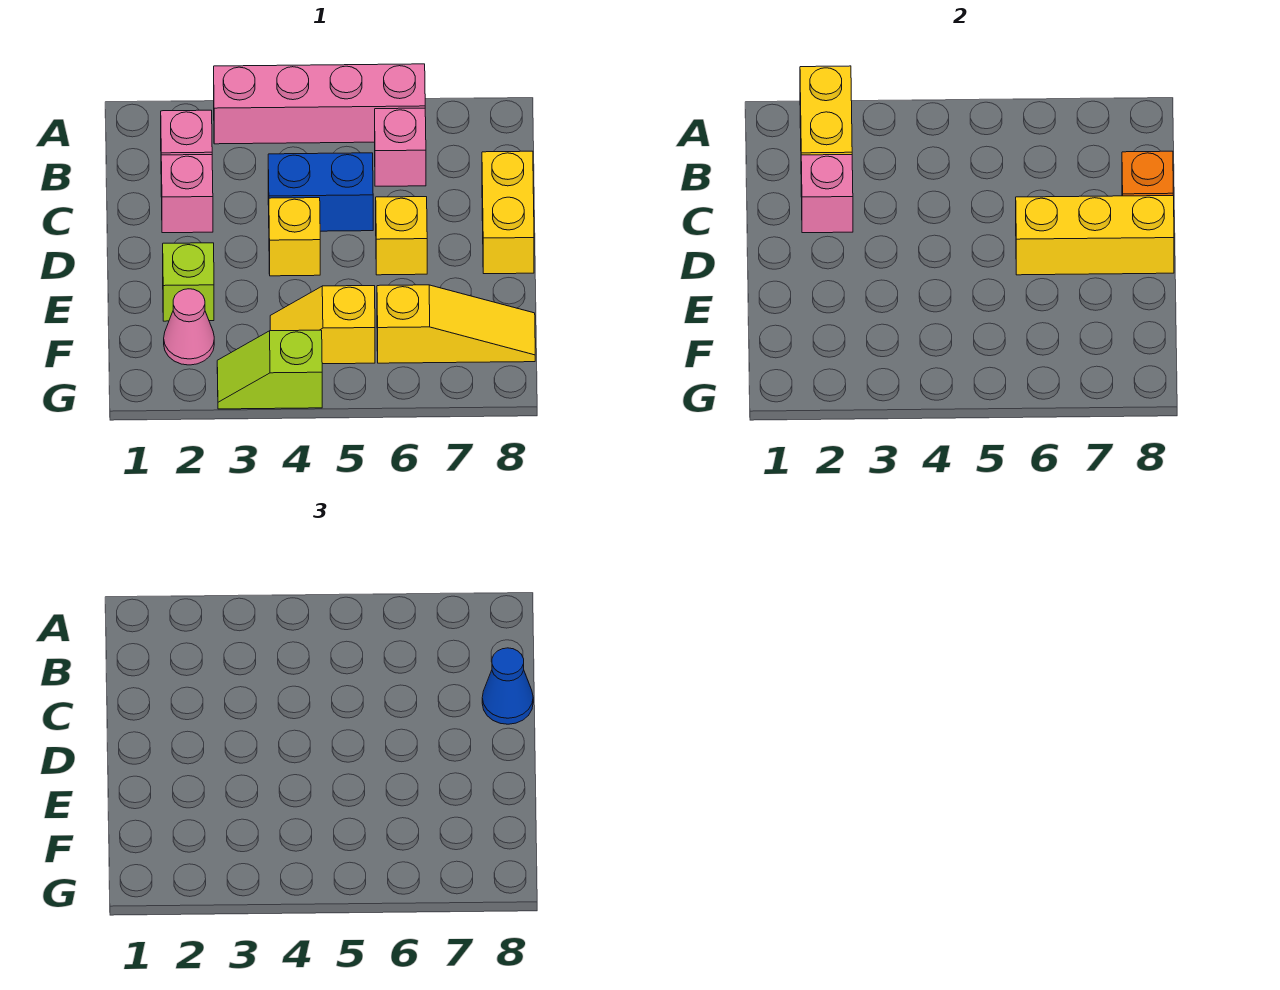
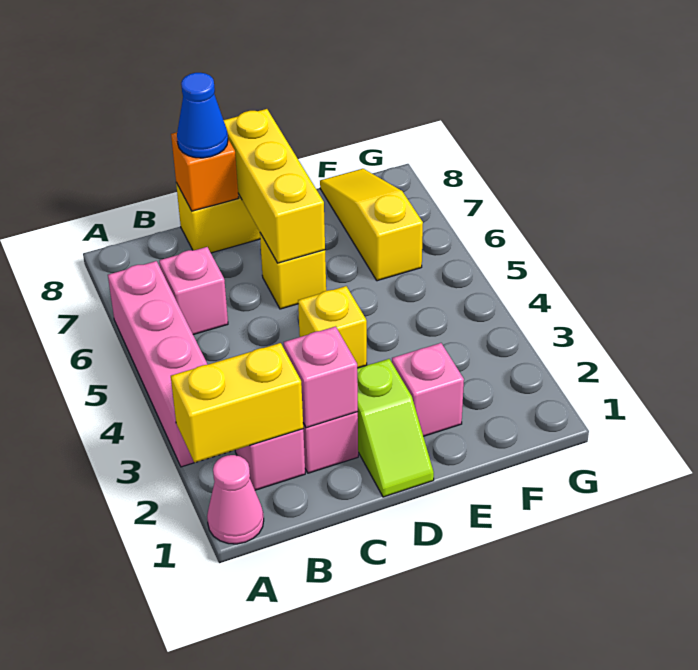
blue brick C4:C5 level 1 -> none
lime brick E2 level 1 -> pink brick E2 level 1
pink cone F2 level 1 -> pink cone A1 level 1
yellow slope F4:F5 level 1 top 5 -> none
lime slope G3:G4 level 1 top 4 -> lime slope D1:D2 level 1 top 2

